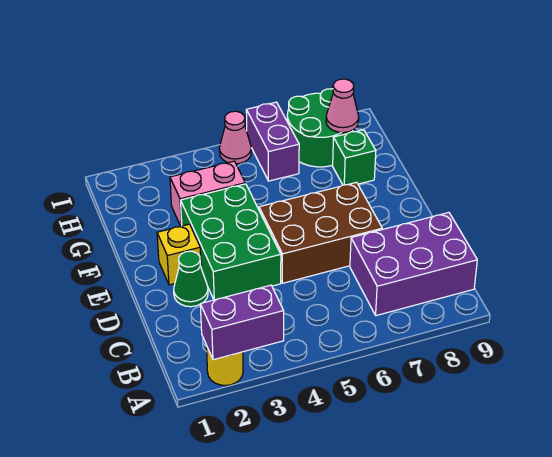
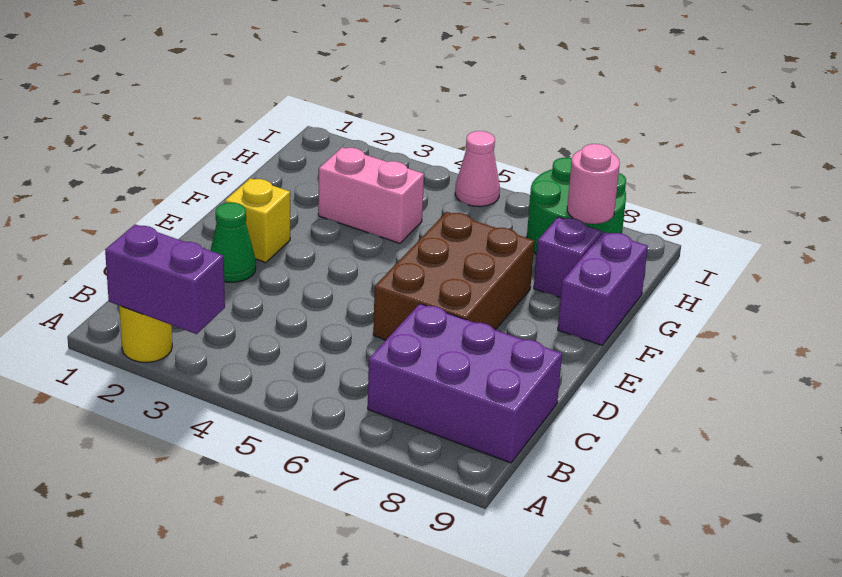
green brick D3:F4 level 1 -> none
brown brick D5:E7 level 1 -> brown brick D6:F7 level 1
green brick G8 level 1 -> purple brick G8 level 1
purple brick H6:I6 level 1 -> purple brick F9:G9 level 1
pink cone H8 level 2 -> pink round brick H8 level 2

